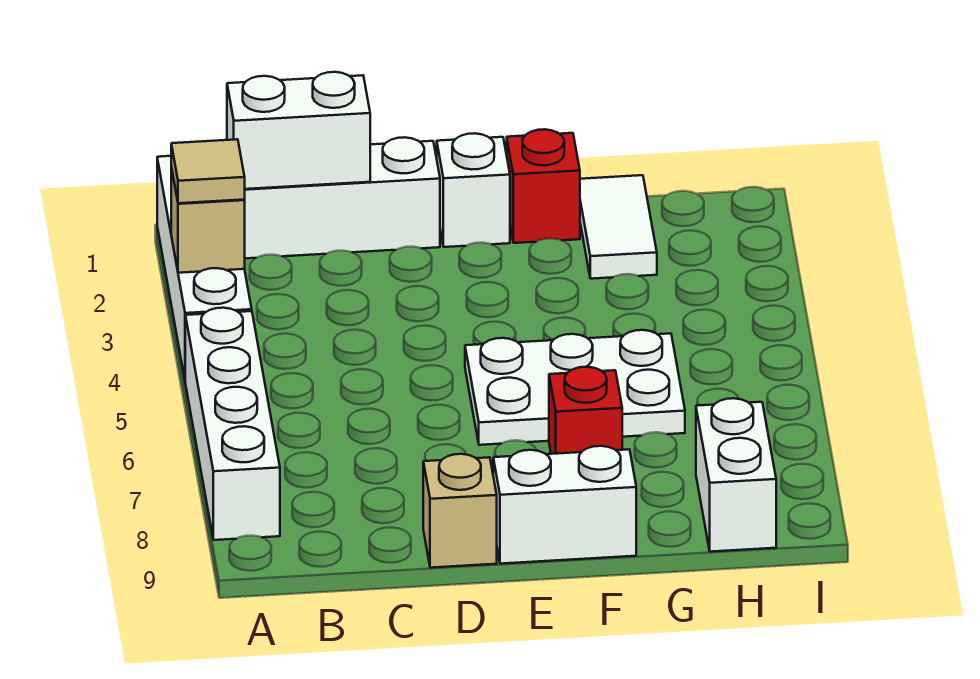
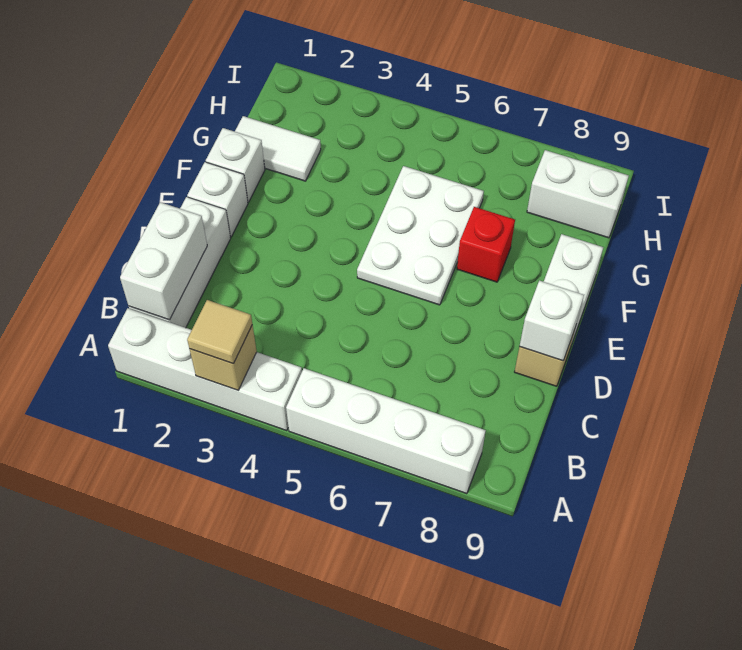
none -> white brick D9 level 2
red brick F1 level 1 -> white brick F1 level 1

